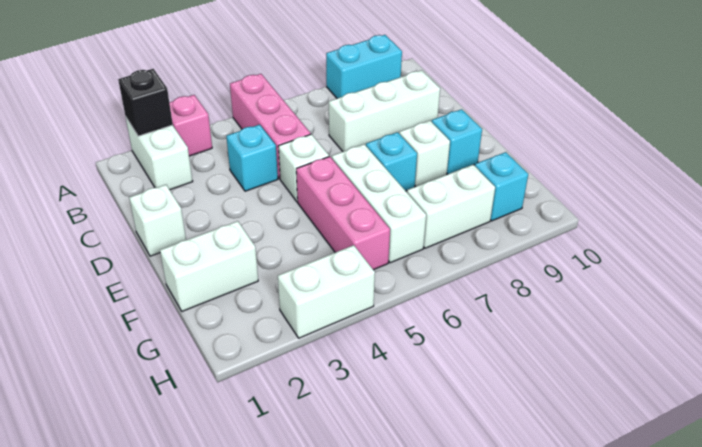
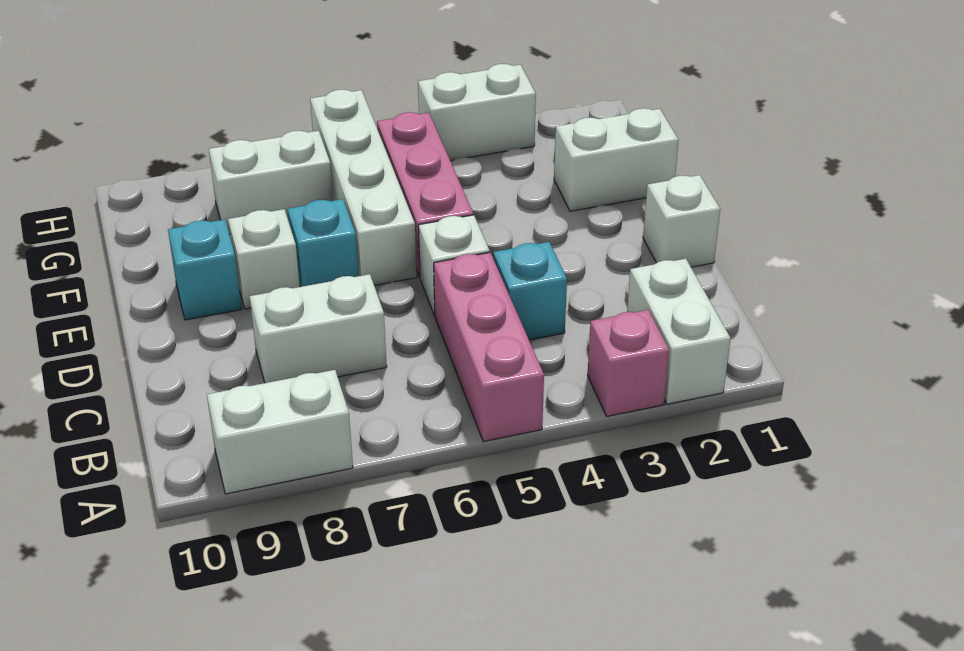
black brick A2 level 2 -> none
cyan brick A8:A9 level 1 -> white brick A8:A9 level 1
white brick C7:C9 level 1 -> white brick C7:C8 level 1
white brick E6:G6 level 1 -> white brick E6:H6 level 1
cyan brick G9 level 1 -> none

